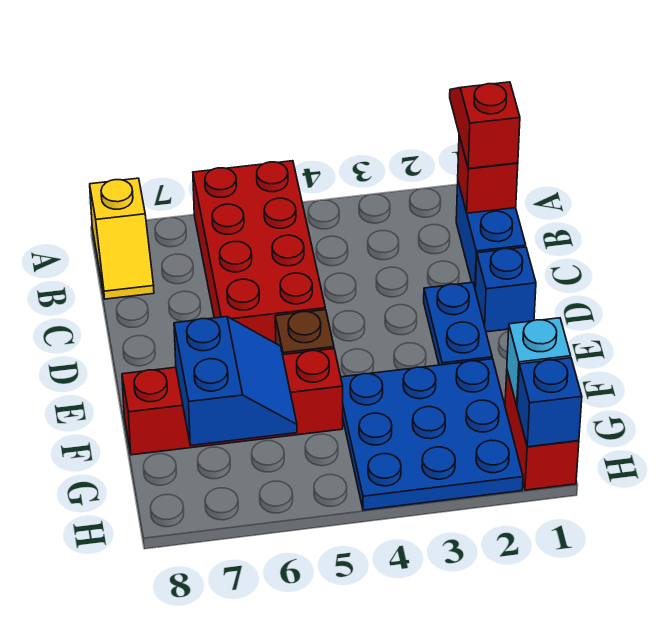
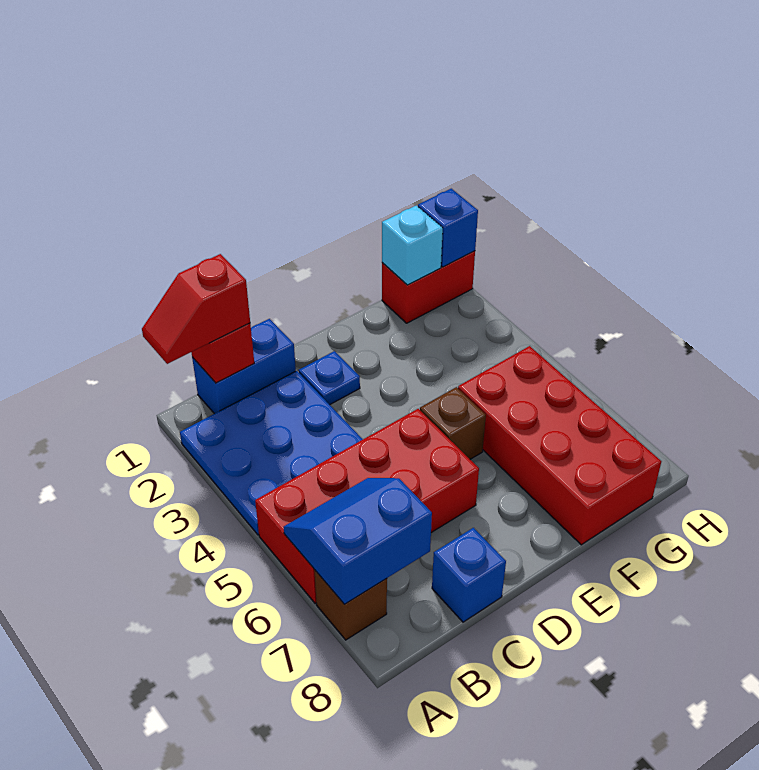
none -> brown brick A7 level 1
yellow slope A8:B8 level 1 top A -> none
blue brick D1 level 1 -> blue brick C8 level 1
blue plate D2:E2 level 1 -> blue plate D2 level 1
blue plate F2:H4 level 1 -> blue plate A2:C4 level 1
red brick F5:F8 level 1 -> red brick F5:G8 level 1
blue slope F6:G7 level 2 top 7 -> blue slope A6:B7 level 2 top 7

